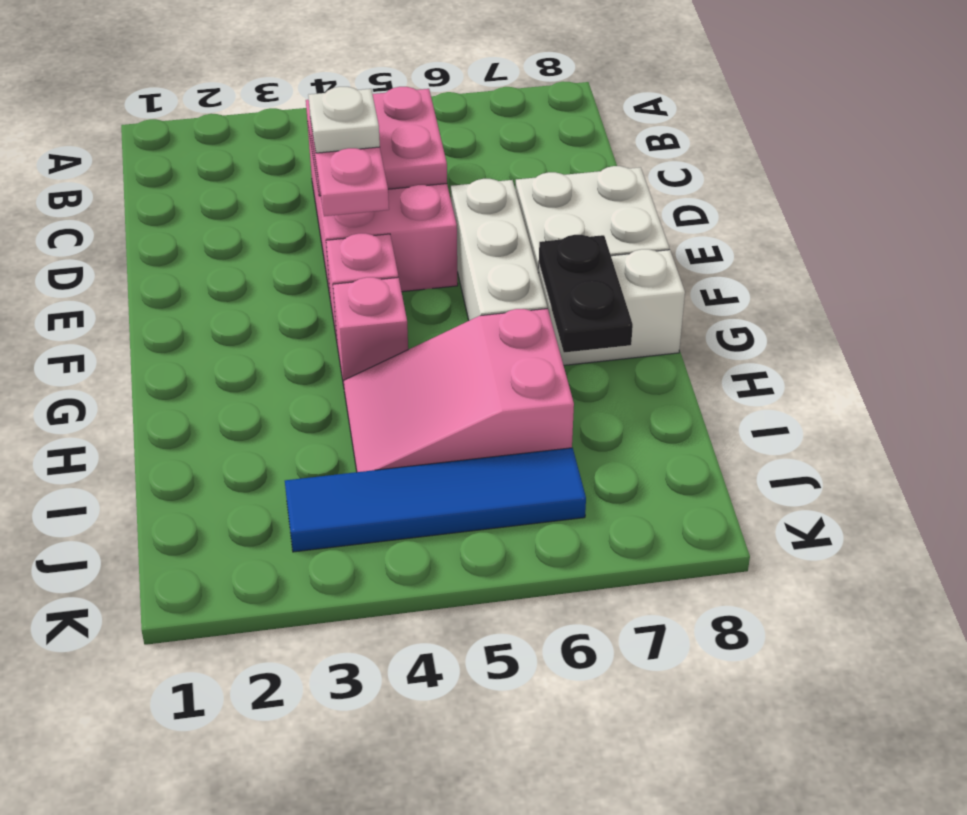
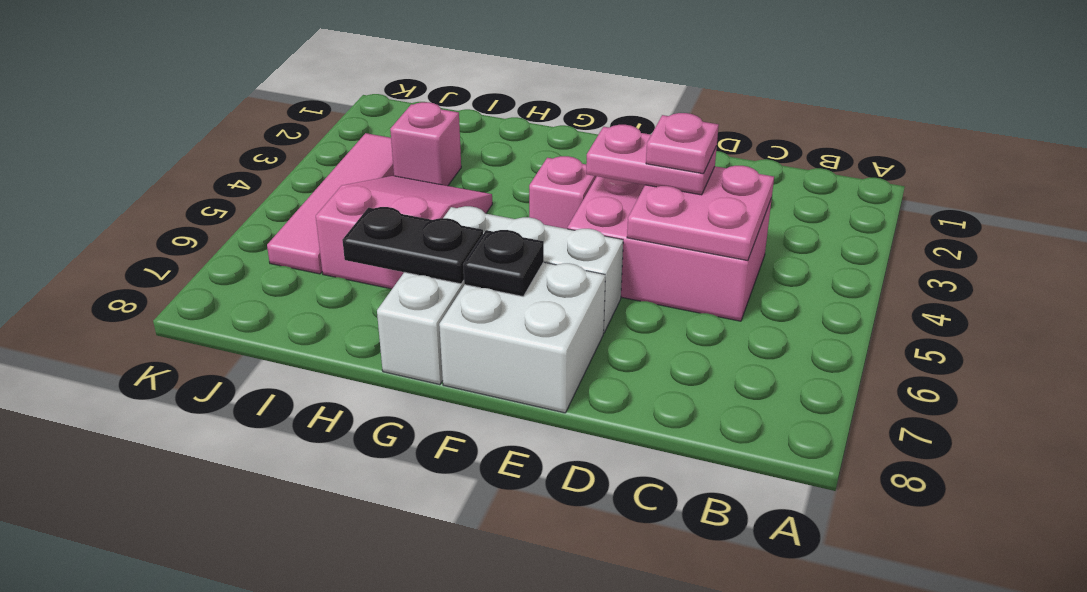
white plate D4 level 4 -> pink plate D4 level 4
none -> black plate F7 level 2
pink brick G4 level 1 -> pink brick I3 level 1
blue tile J3:J6 level 1 -> pink tile J3:J6 level 1

